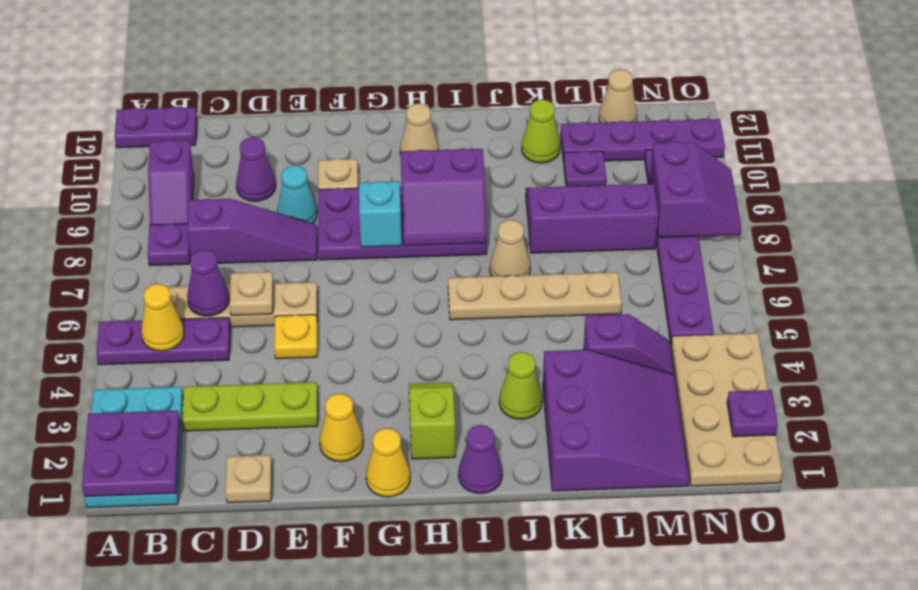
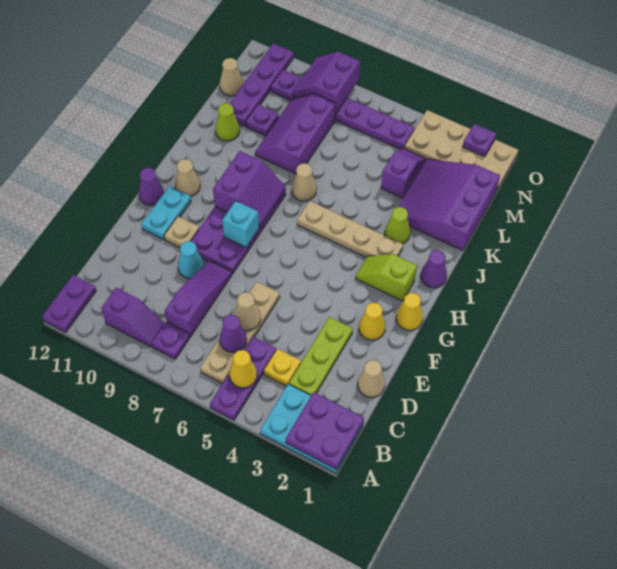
tan plate D1 level 1 -> tan cone D1 level 1
tan plate D6 level 2 -> tan cone D6 level 2
purple cone D10 level 1 -> purple cone G12 level 1
yellow plate E5 level 1 -> yellow plate C4 level 1
none -> cyan plate F11:G11 level 1
tan plate I6:L6 level 1 -> tan plate I3:I6 level 1
purple slope K1:M3 level 1 top K -> purple slope K1:M3 level 1 top 1
purple slope N8:O9 level 2 top N -> purple slope N8:O9 level 2 top 8

